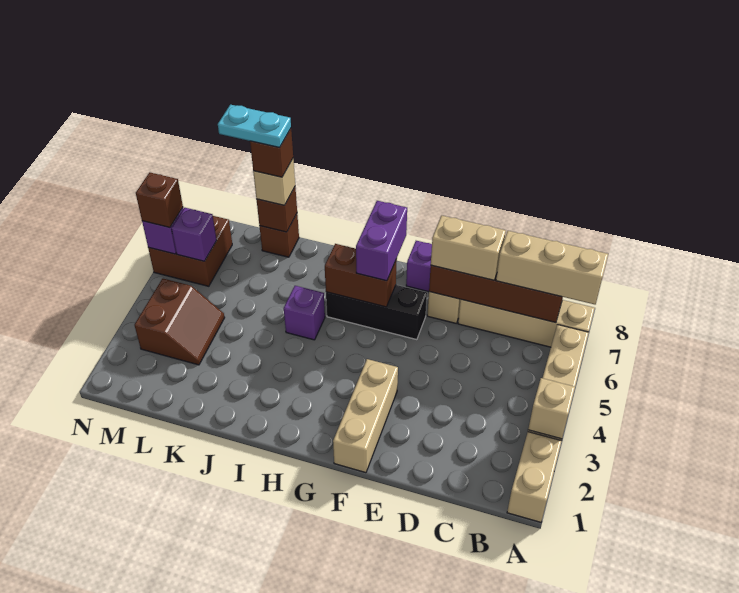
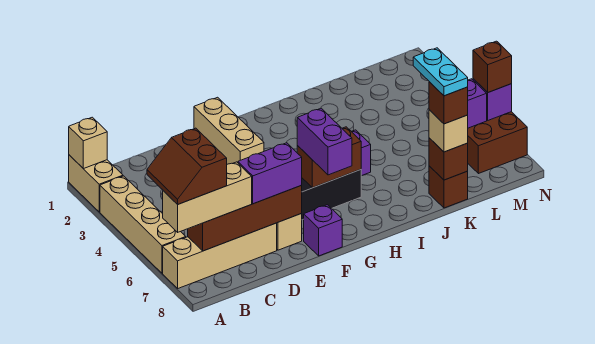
tan brick A3 level 2 -> tan brick A1 level 2
tan brick D7:E7 level 3 -> purple brick D7:E7 level 3
cyan plate K8:L8 level 5 -> cyan plate K7:K8 level 5
brown slope L3:M4 level 1 top M -> brown slope A6:B7 level 4 top B

